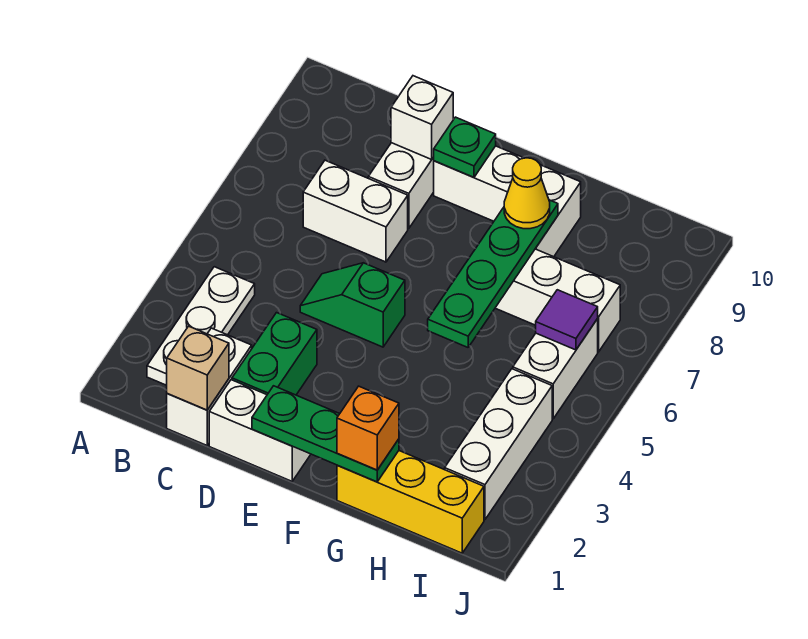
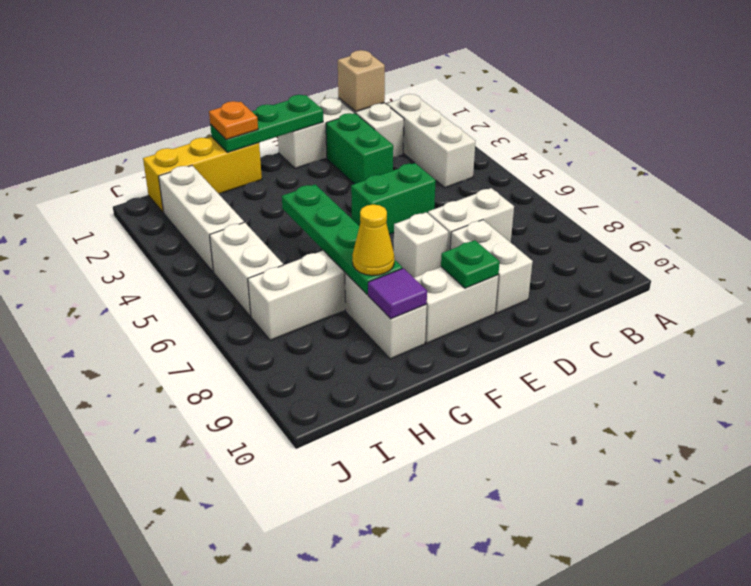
white plate B2:B4 level 1 -> white brick B2:B4 level 1
green slope D5:E5 level 1 top E -> green brick D5:E5 level 1
white brick D9 level 2 -> white brick E7 level 1
orange brick G1 level 3 -> orange plate G1 level 3
purple tile I6 level 2 -> purple tile G9 level 2

